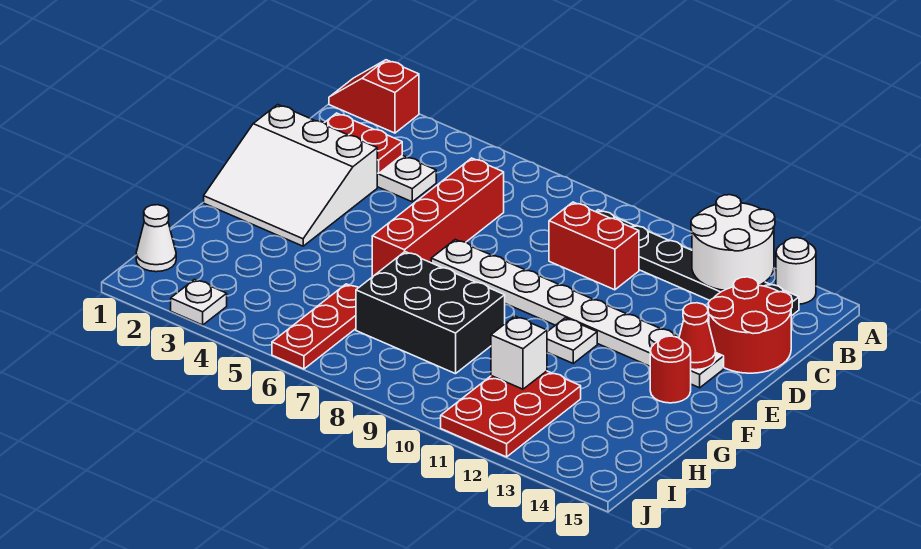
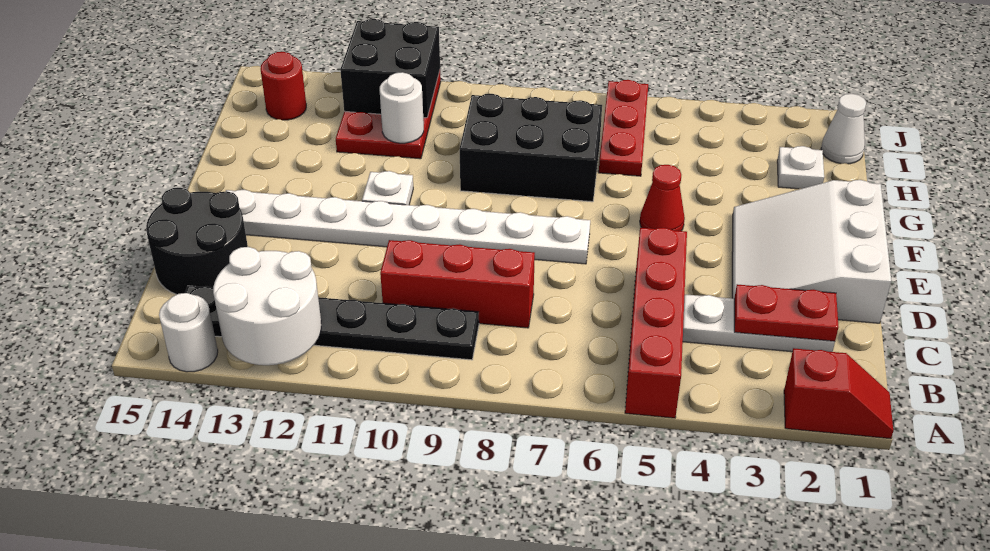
red brick C6:F6 level 1 -> red brick A5:D5 level 1
red brick C9:C10 level 1 -> red brick C8:C10 level 1
red round brick C14:D15 level 1 -> black round brick C14:D15 level 1
white slope D1:F3 level 1 top D -> white slope D1:F3 level 1 top 1
red cone E14 level 2 -> red cone F5 level 1
red round brick F14 level 1 -> red round brick I14 level 1
white brick H11 level 2 -> white round brick H11 level 2
none -> black brick I11:J12 level 2
white plate J3 level 1 -> white plate H2 level 1

